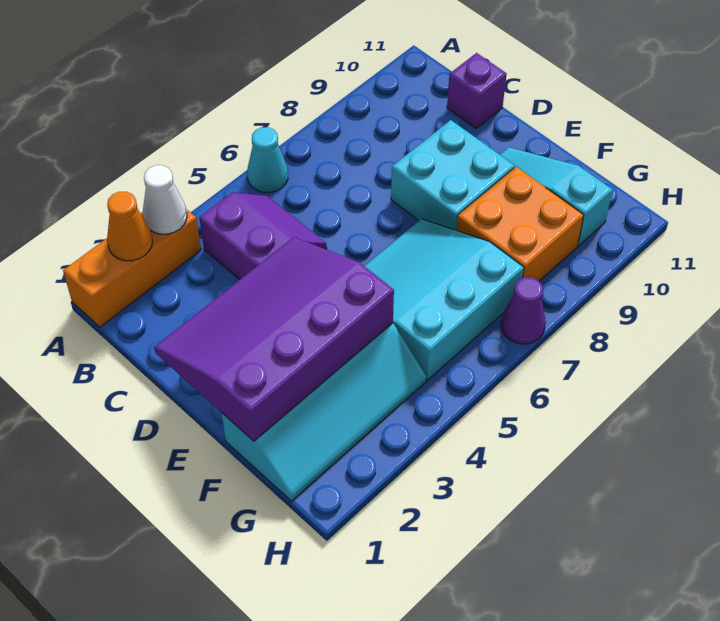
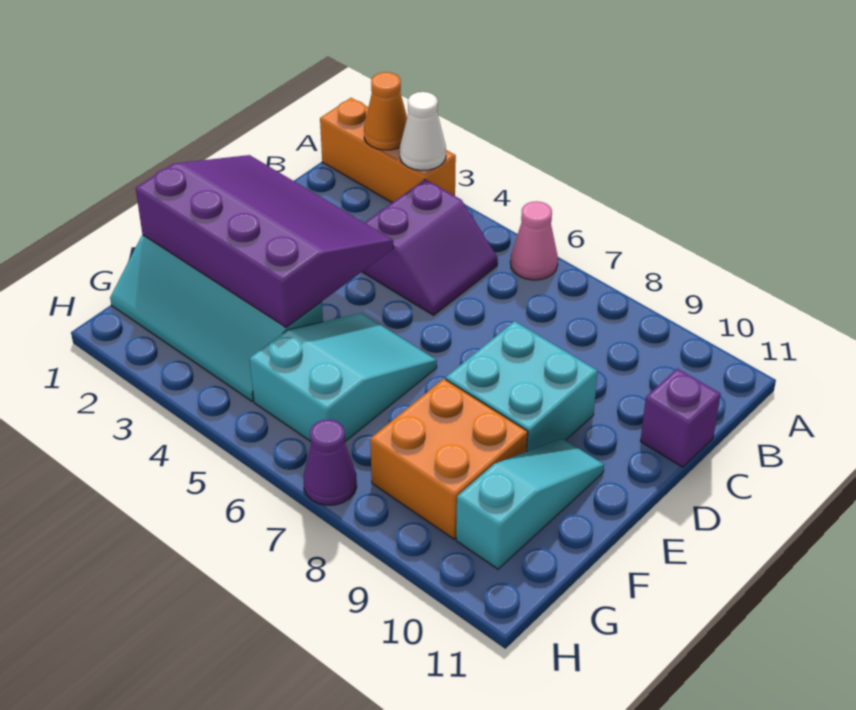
cyan cone A6 level 1 -> pink cone A6 level 1
cyan slope E5:G7 level 1 top G -> cyan slope E5:G6 level 1 top G

